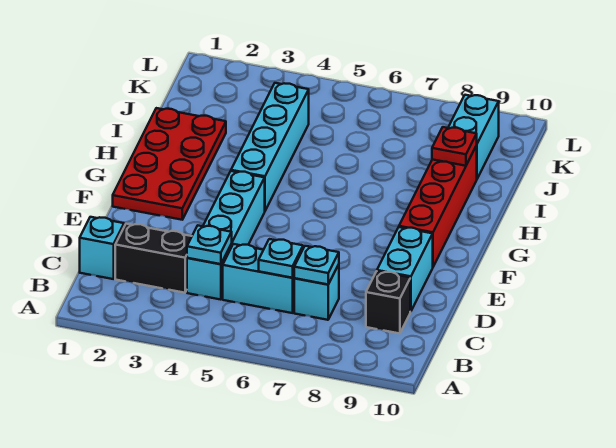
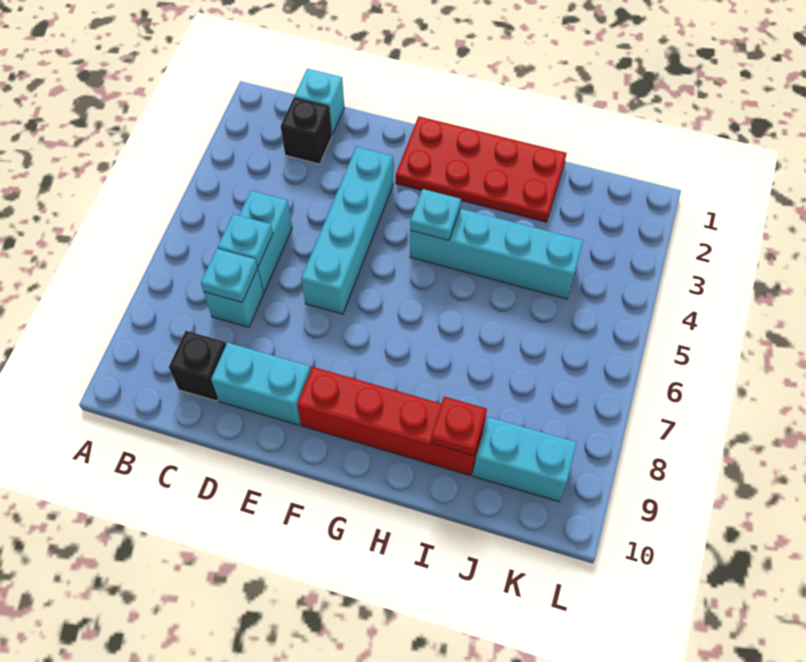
black brick C2:C3 level 1 -> black brick C2 level 1
cyan brick C4:F4 level 1 -> cyan brick E3:E6 level 1
cyan plate C4 level 2 -> cyan plate G4 level 2

